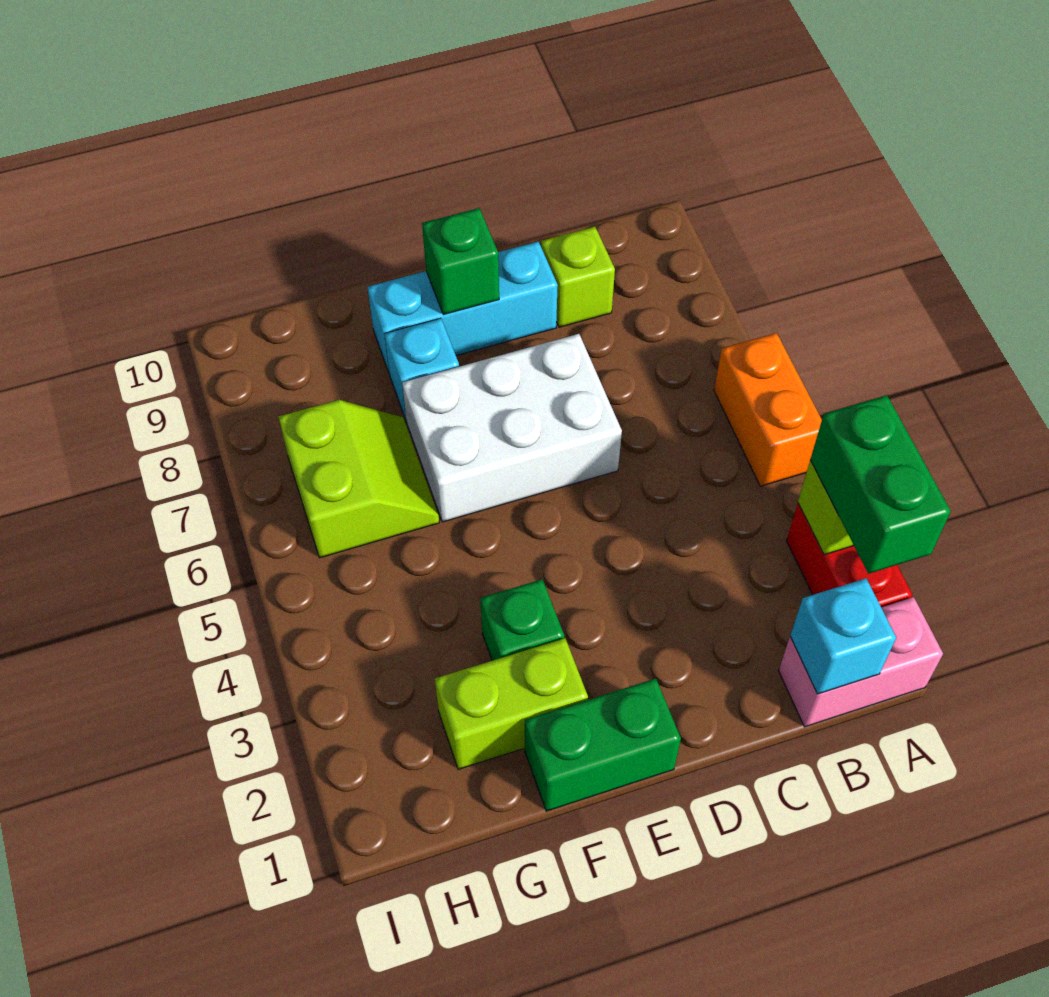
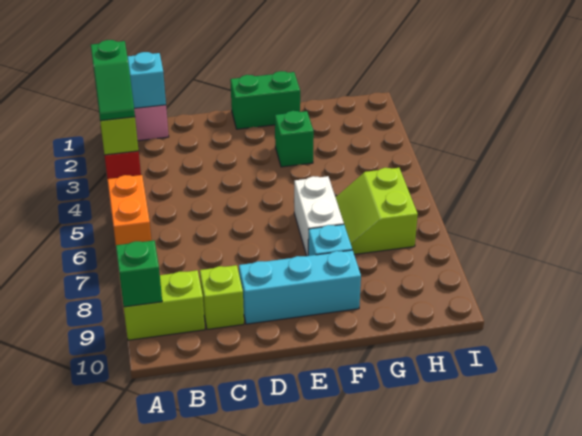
green brick A2:A3 level 3 -> green slope A2:A3 level 3 top 2
white brick D6:F7 level 1 -> white brick F6:F7 level 1
green brick E9 level 2 -> green brick A9 level 2
lime brick F2:G2 level 1 -> lime brick A9:B9 level 1

